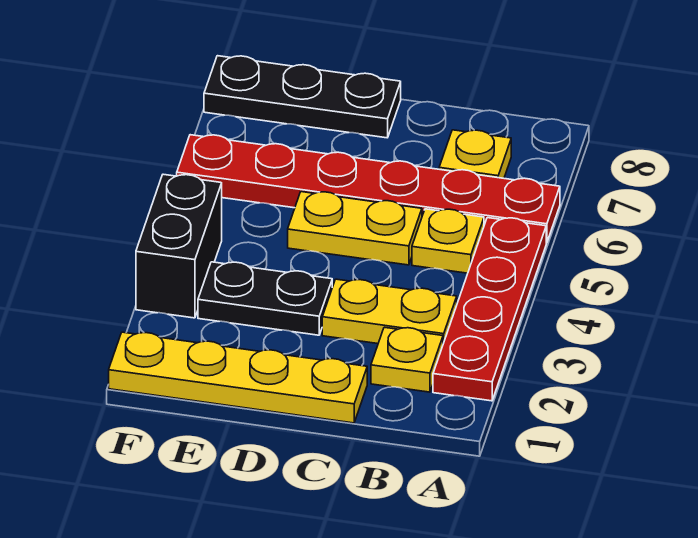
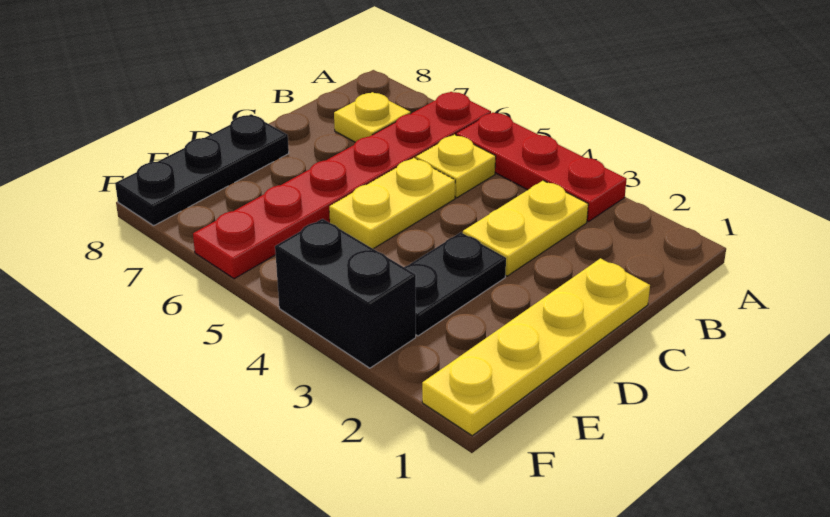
red plate A2:A5 level 1 -> red plate A3:A5 level 1
yellow plate B2 level 1 -> none

